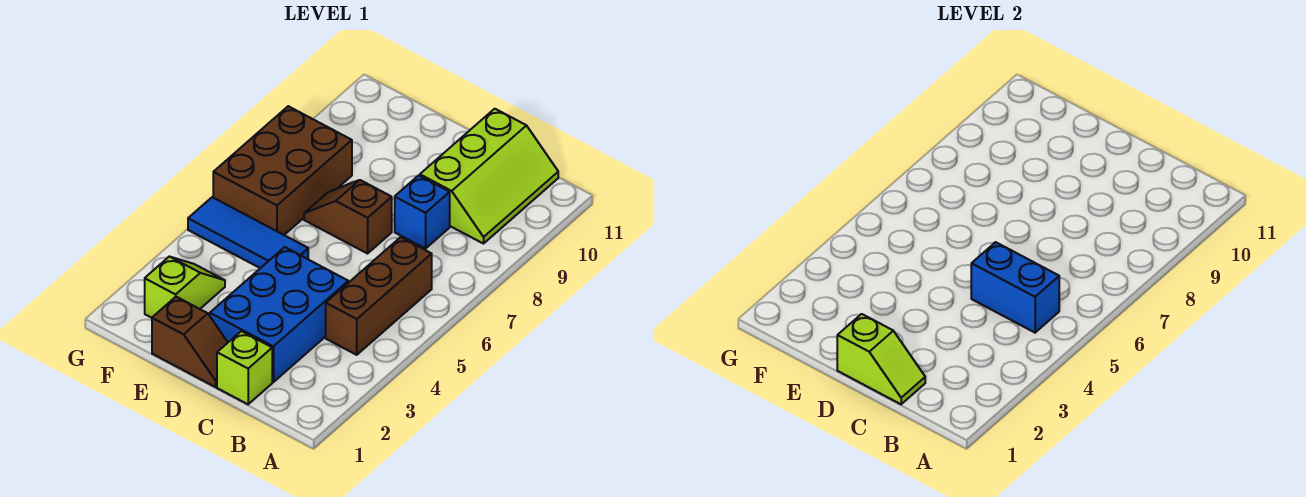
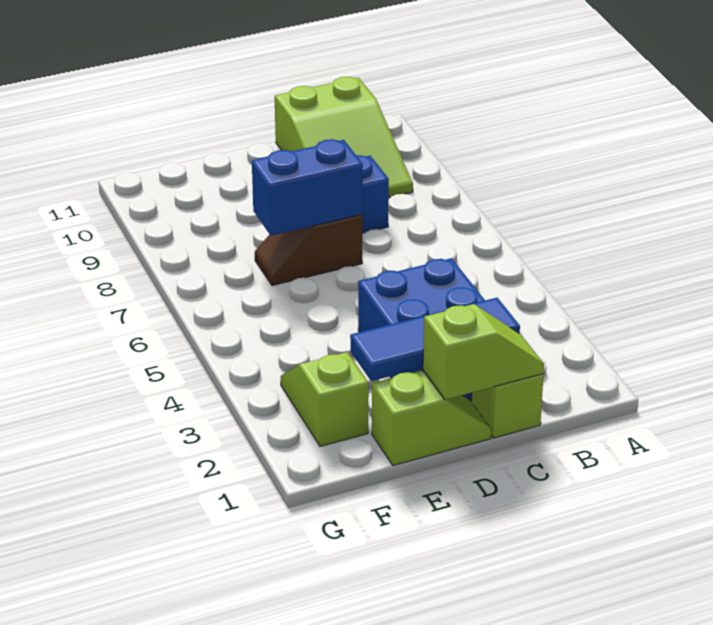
brown brick B4:B6 level 1 -> none
blue brick B5:C5 level 2 -> blue brick D7:E7 level 2
lime slope B9:C11 level 1 top C -> lime slope B9:C11 level 1 top 11
brown slope D1:E1 level 1 top E -> lime slope D1:E1 level 1 top E
blue tile E5:G5 level 1 -> blue tile C2:E2 level 2
brown brick F6:G8 level 1 -> none

